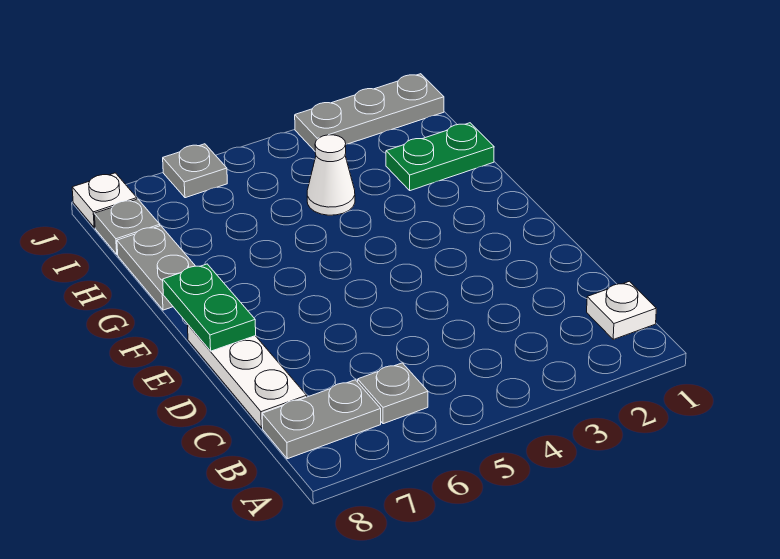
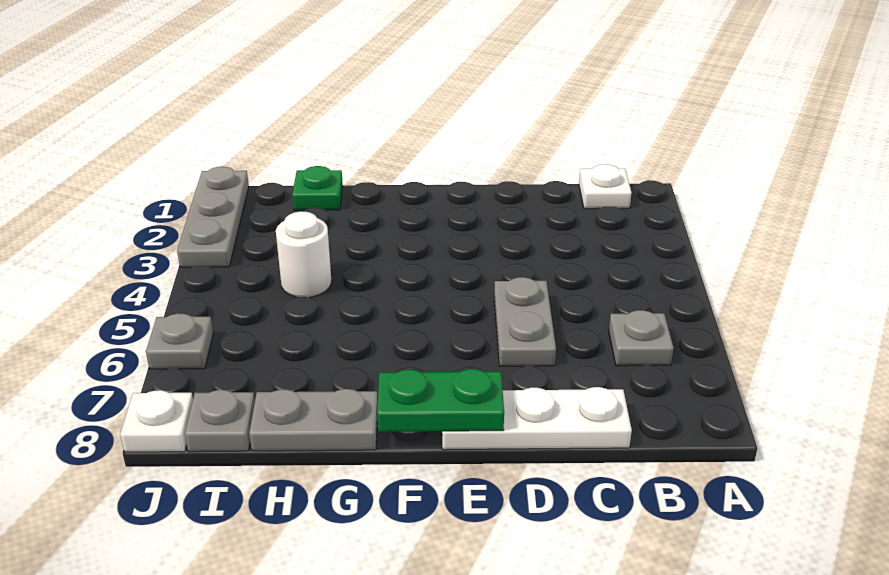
grey plate B7:B8 level 1 -> grey plate D5:D6 level 1
green plate H1:H2 level 1 -> green plate H1 level 1
white cone H4 level 1 -> white round brick H4 level 1

